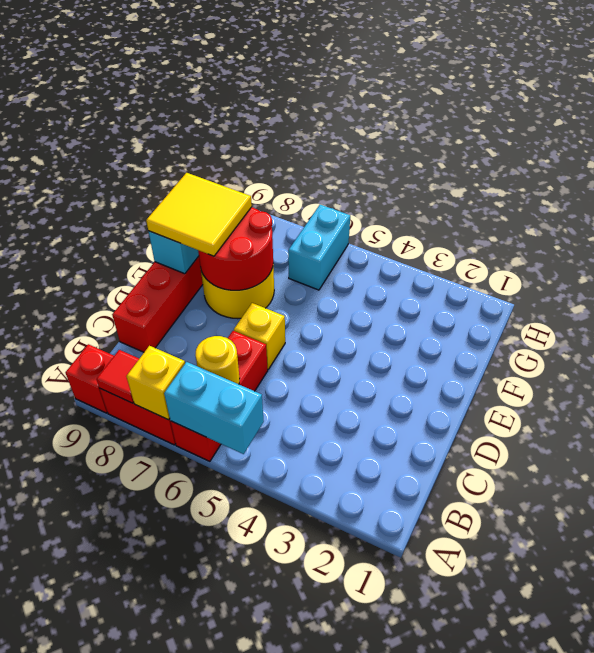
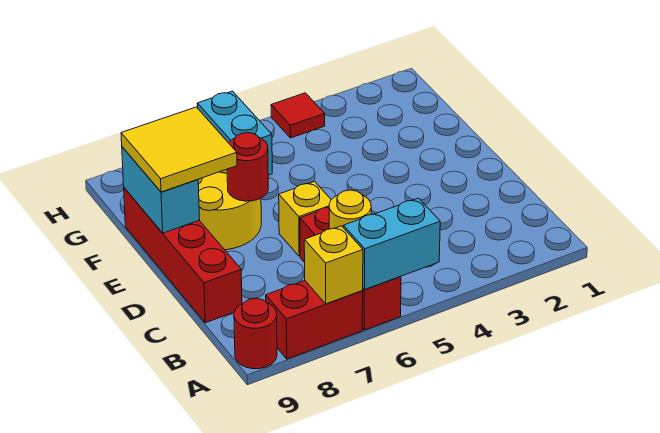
red tile A8 level 2 -> red tile H4 level 1
red brick A9 level 1 -> red round brick A9 level 1
red round brick E7:F8 level 2 -> red round brick E7 level 2

